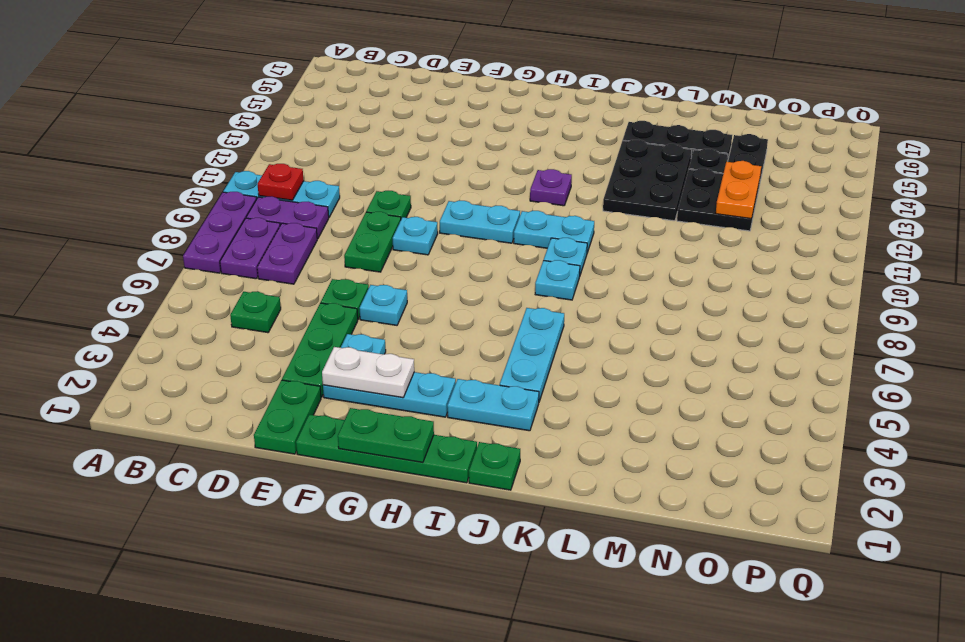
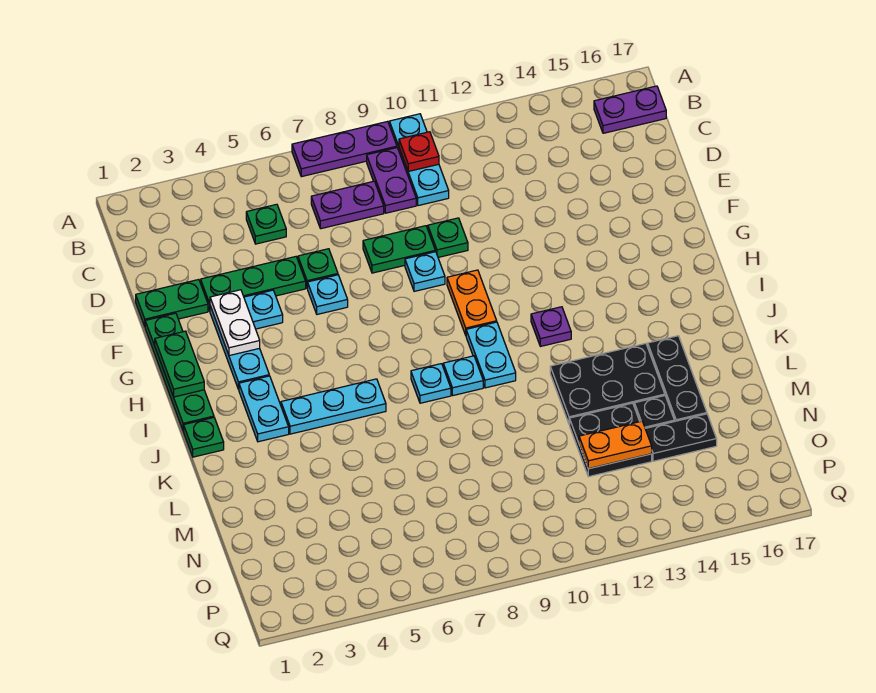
purple plate B7:B8 level 1 -> purple plate B16:B17 level 1
cyan plate G10:H10 level 1 -> orange plate G10:H10 level 1

